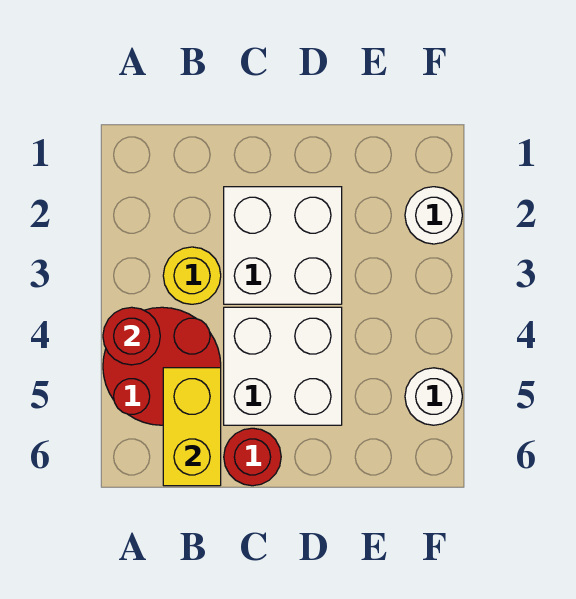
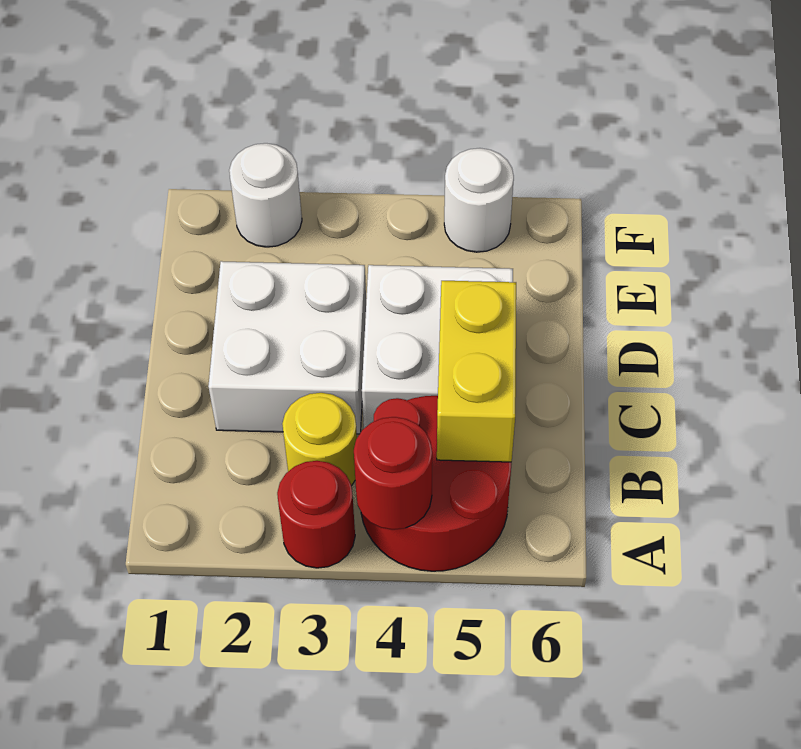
yellow brick B5:B6 level 2 -> yellow brick B5:C5 level 2
red round brick C6 level 1 -> red round brick A3 level 1

